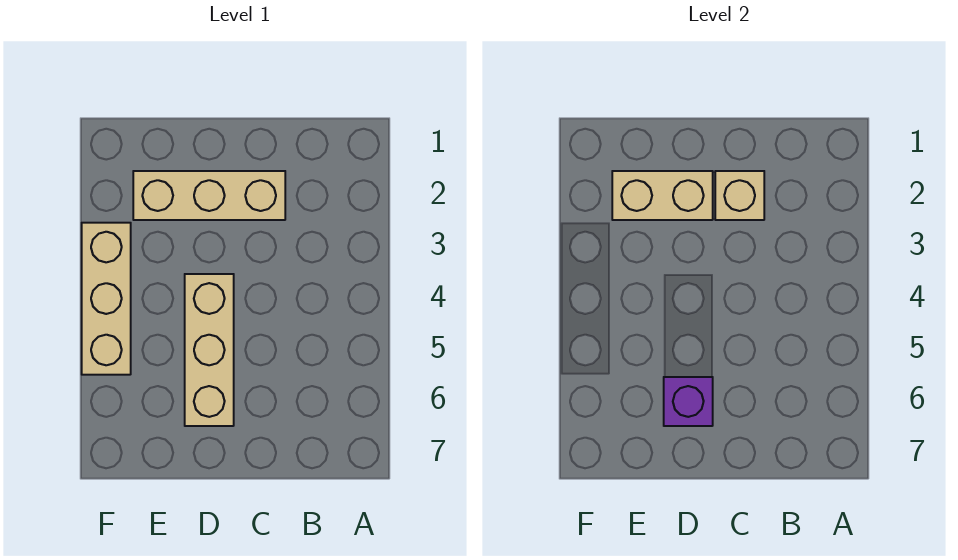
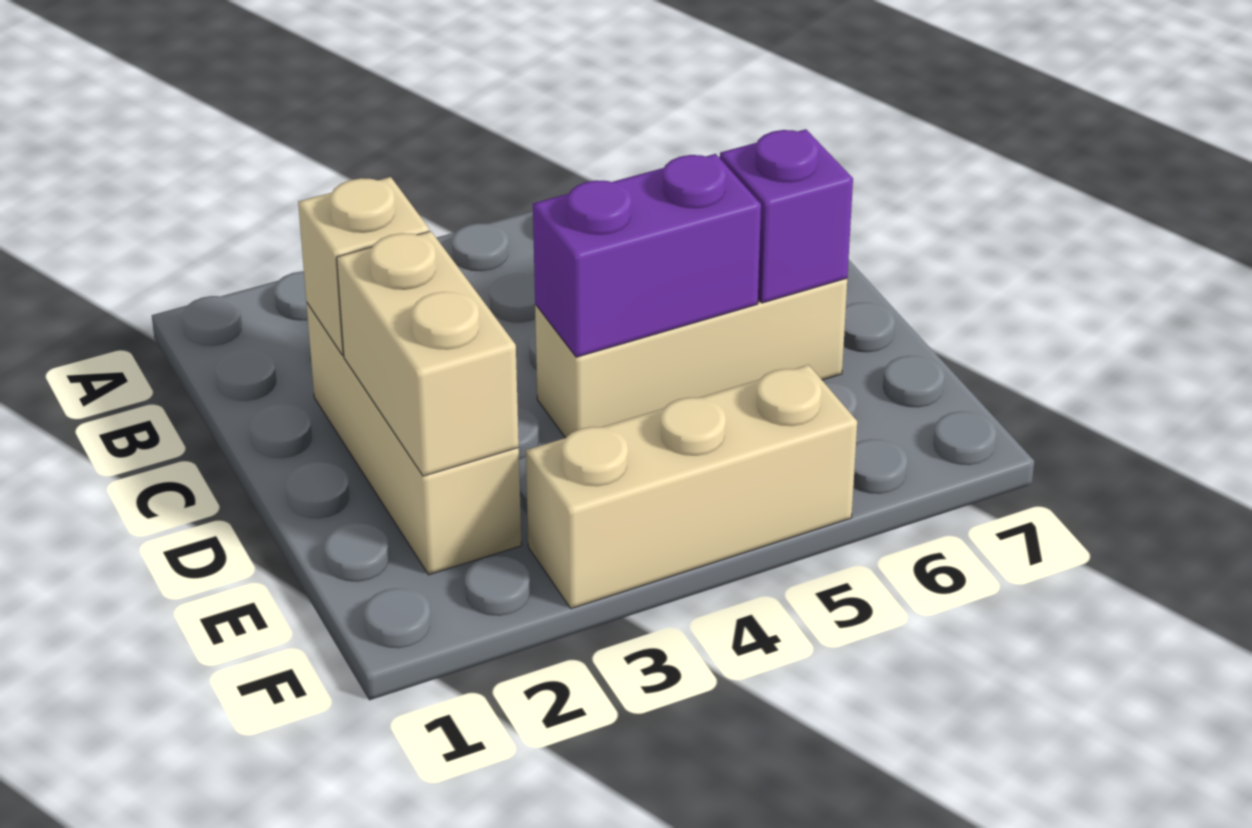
none -> purple brick D4:D5 level 2

